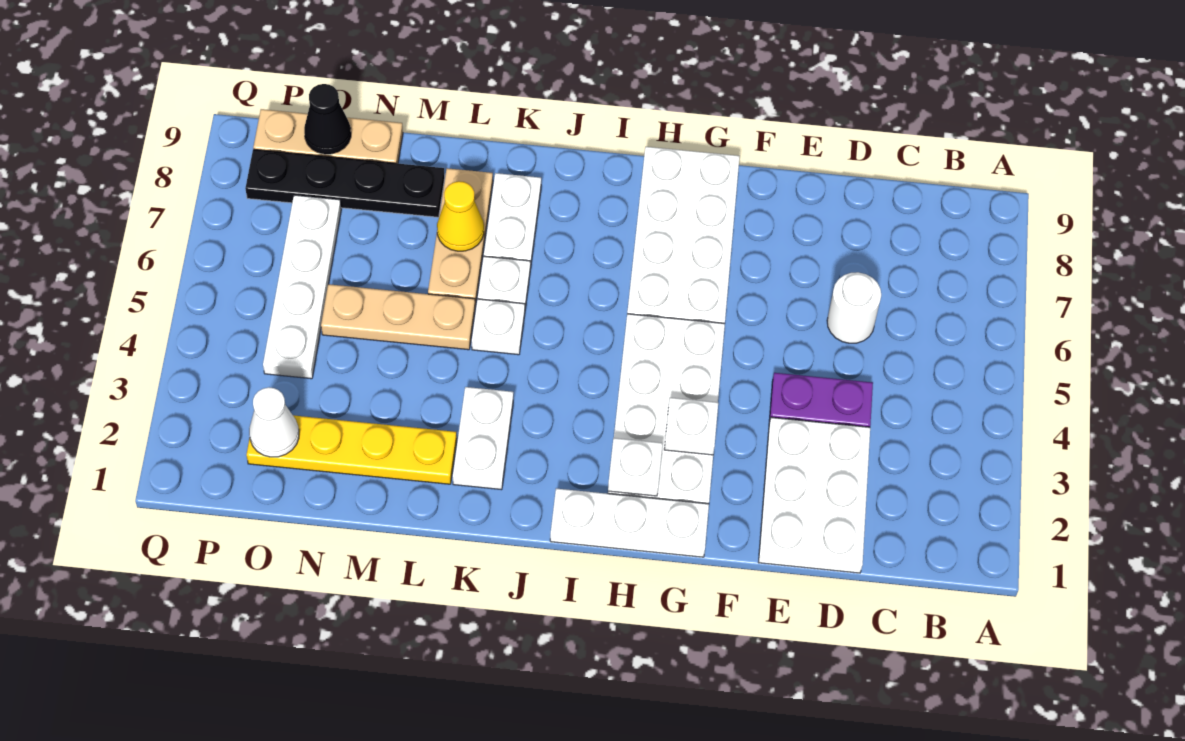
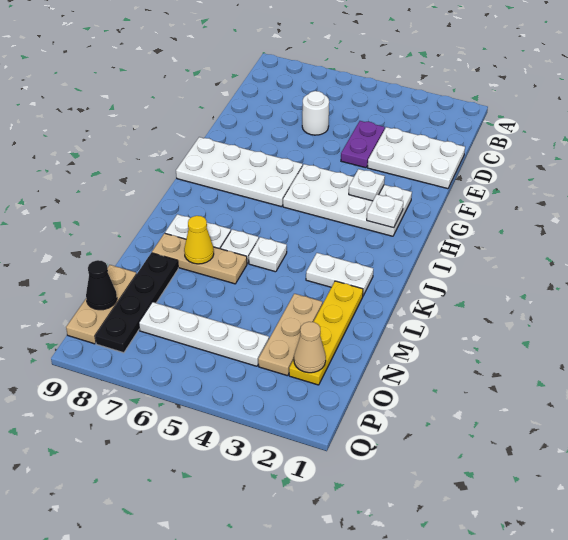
white plate G1:I1 level 1 -> none
tan plate L5:N5 level 1 -> tan plate M3:O3 level 1
white cone O2 level 2 -> tan cone O2 level 2

